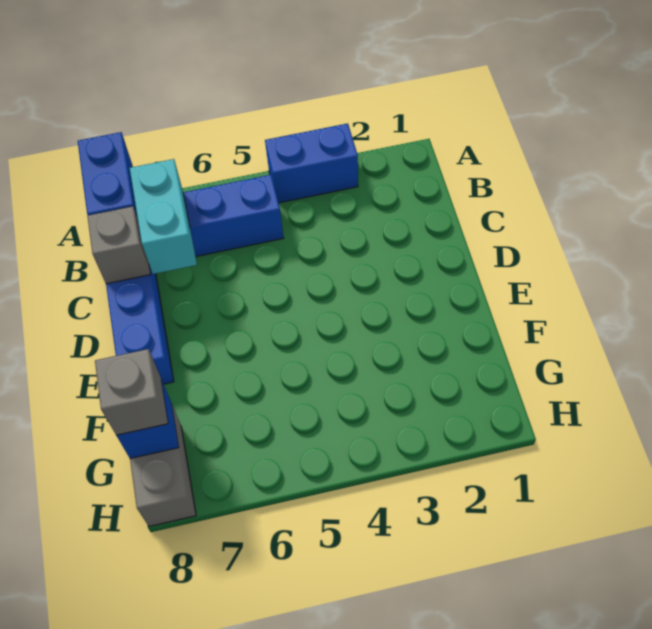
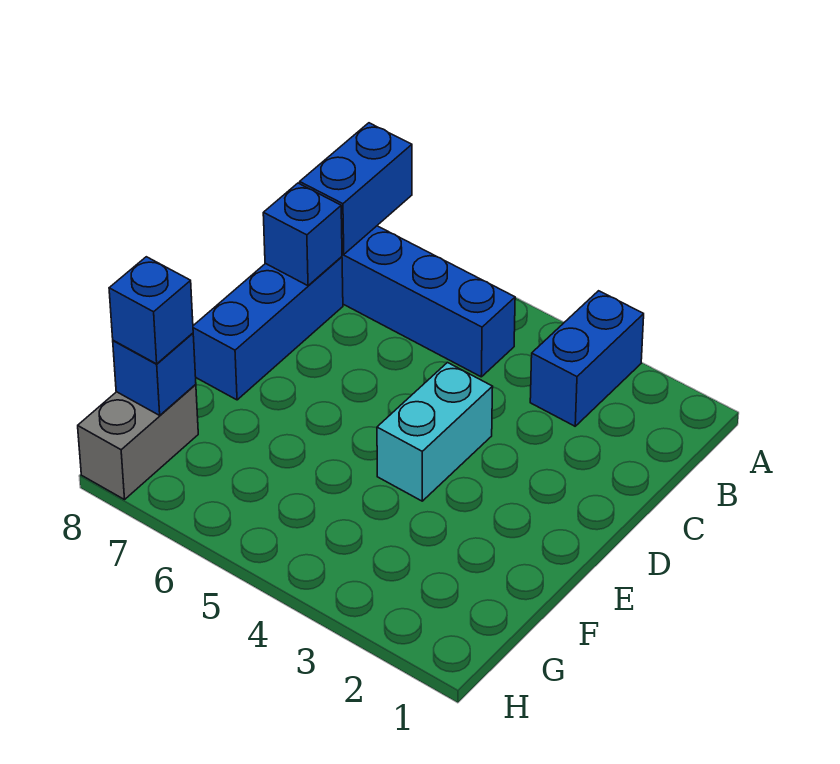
blue brick A3:A4 level 1 -> blue brick A3:B3 level 1
cyan brick B7:C7 level 2 -> cyan brick D4:E4 level 1
grey brick C8 level 2 -> blue brick C8 level 2
grey brick G8 level 3 -> blue brick G8 level 3

